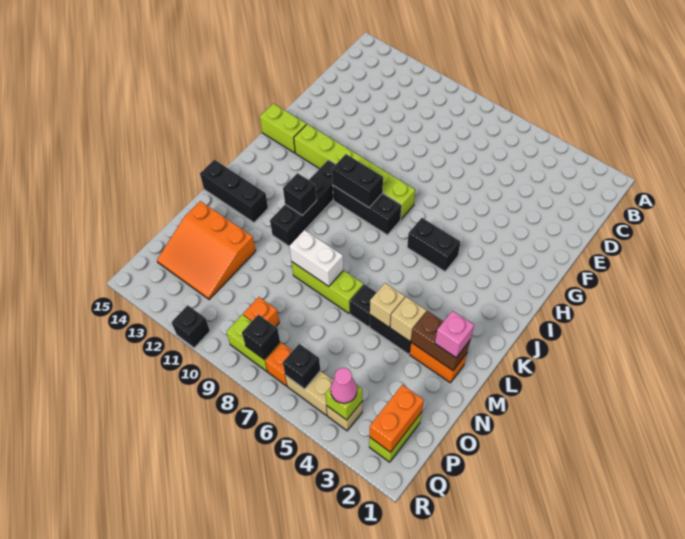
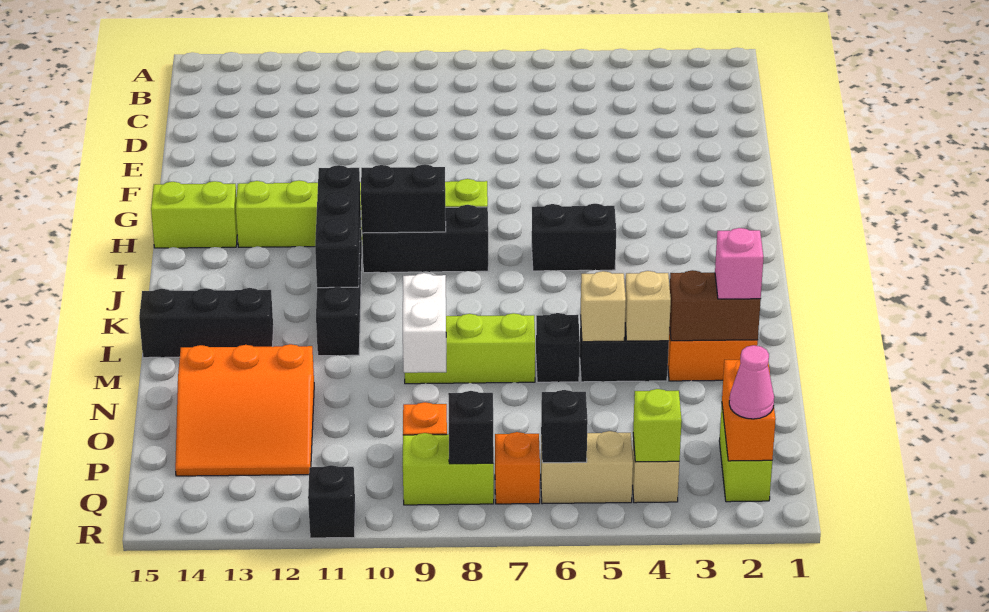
black brick K11 level 2 -> black brick I11:K11 level 2
white brick M8:M9 level 2 -> white brick M9:N9 level 2
pink cone Q4 level 3 -> pink cone Q2 level 3

